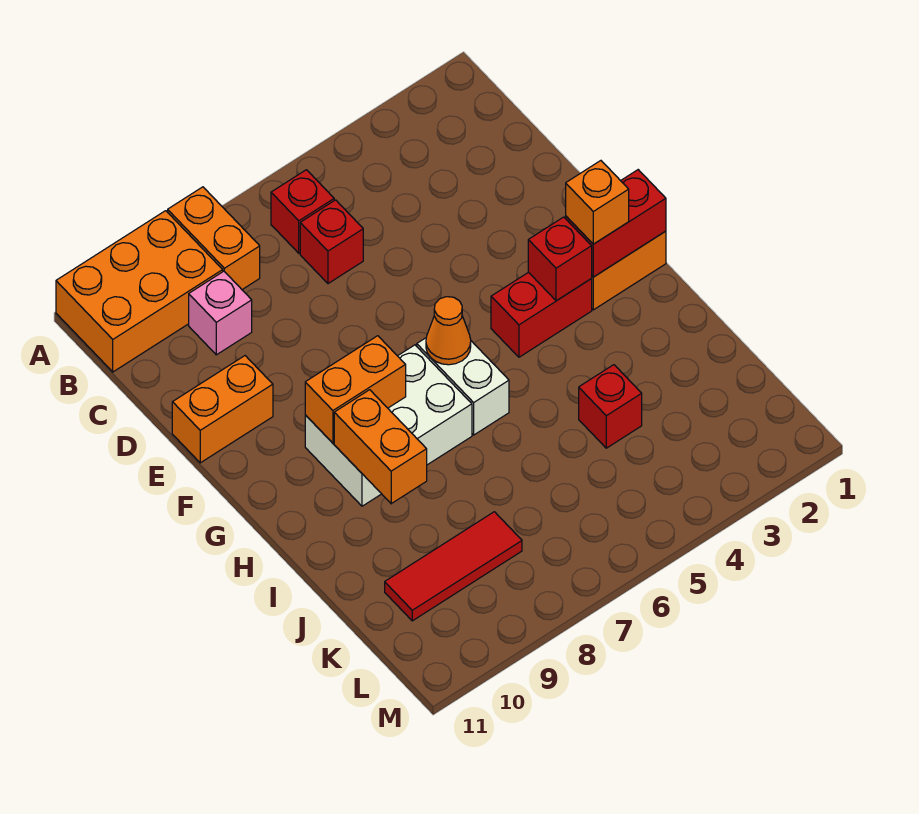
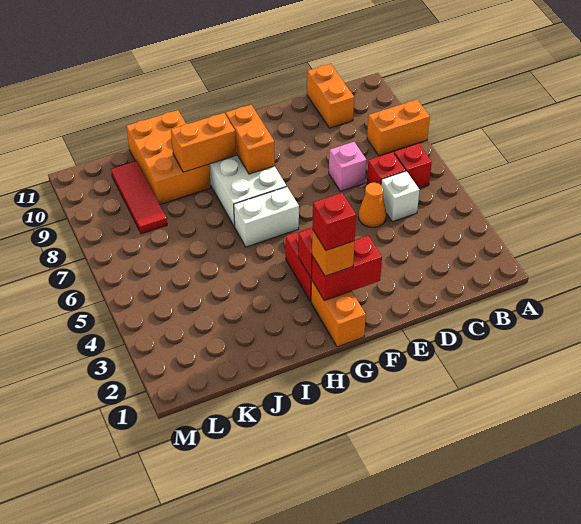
orange brick A9:B11 level 1 -> orange brick I9:J11 level 1
none -> white brick C5 level 1
pink brick C9 level 1 -> pink brick D7 level 1
orange brick E10:E11 level 1 -> orange brick C10:C11 level 1
red brick G1:G2 level 2 -> red brick F2:G2 level 2
orange cone G6 level 2 -> orange cone D5 level 1
red brick J4 level 1 -> red brick G2 level 4

